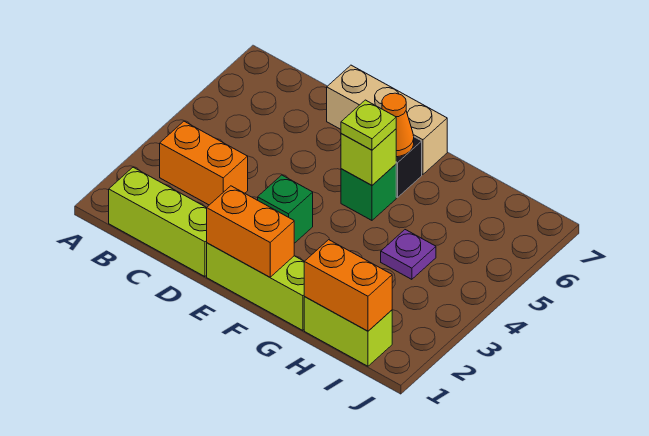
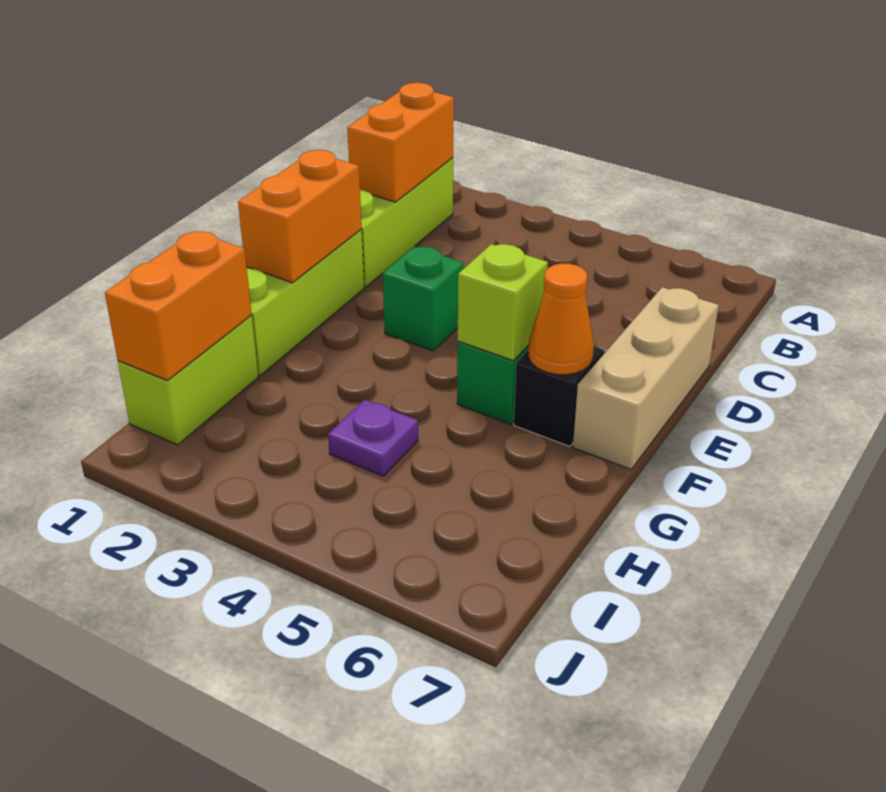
orange brick B3:C3 level 1 -> orange brick B1:C1 level 2
lime plate F5 level 3 -> none

